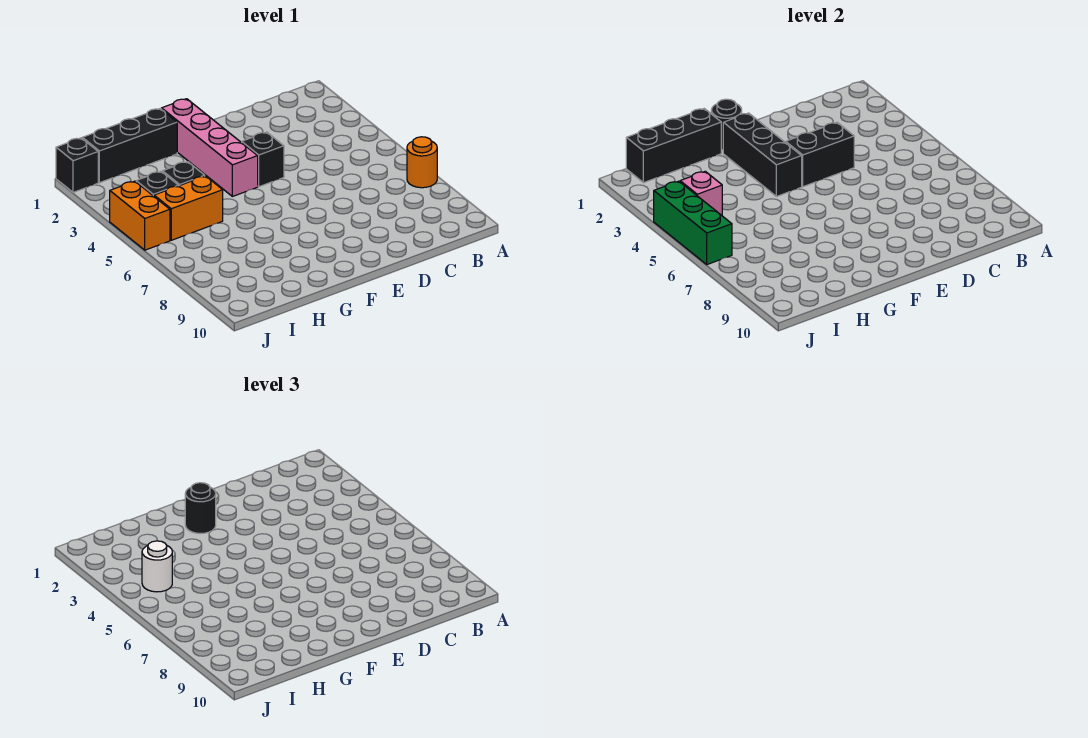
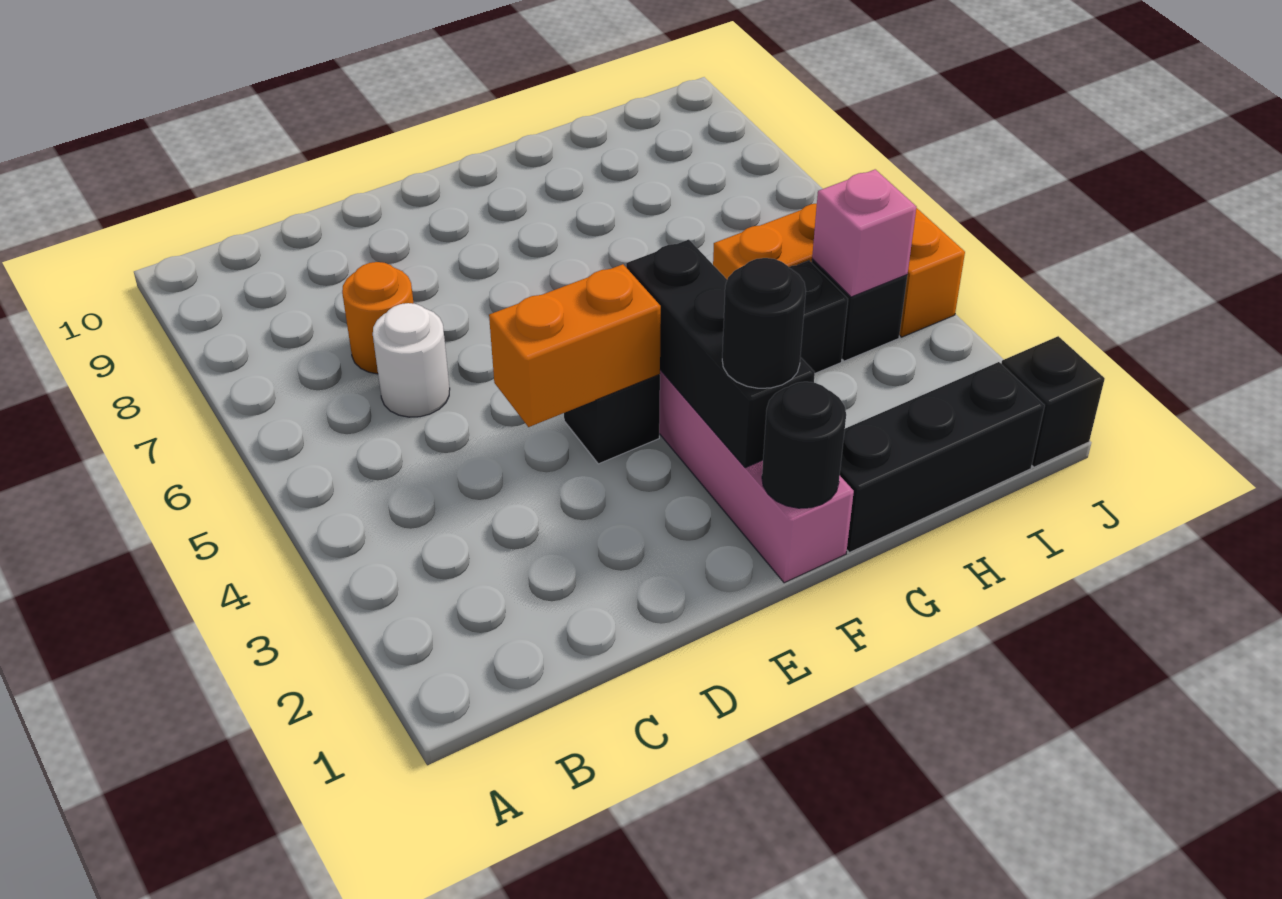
orange round brick A7 level 1 -> orange round brick C7 level 1
black brick D4:E4 level 2 -> orange brick D4:E4 level 2
black brick G1:I1 level 2 -> none
white round brick I4 level 3 -> white round brick C6 level 1
green brick J4:J6 level 2 -> none

